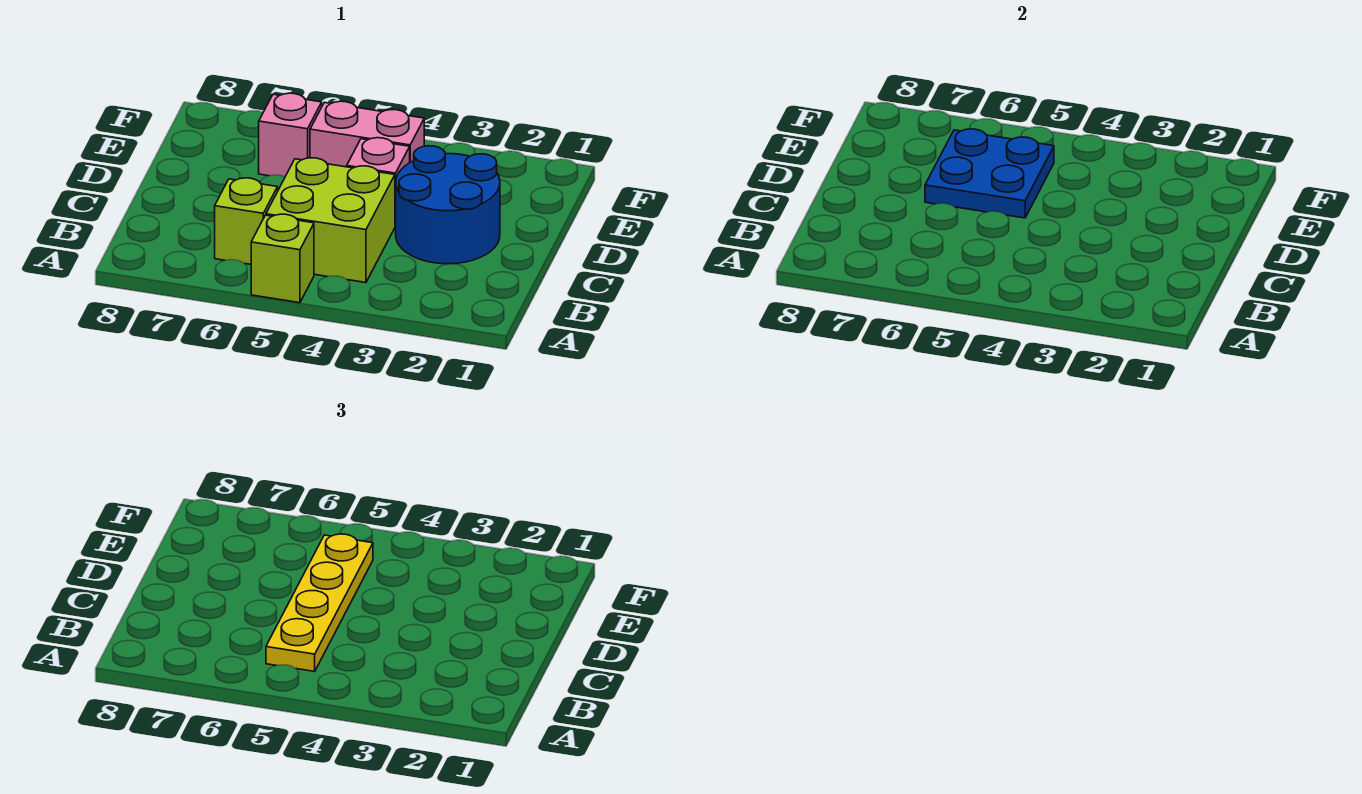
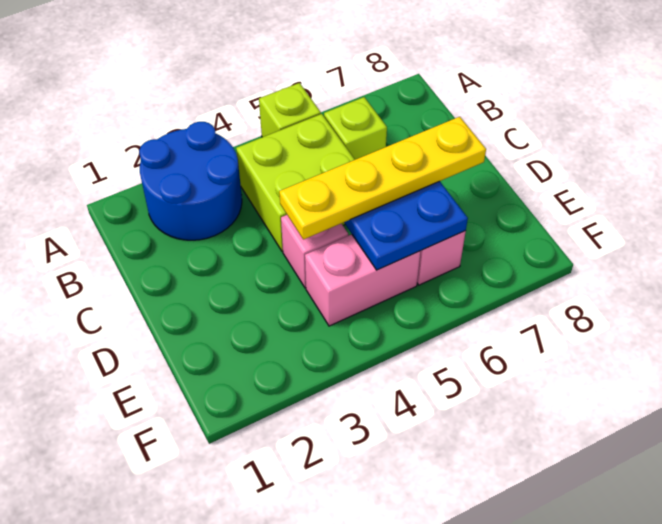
yellow plate B5:E5 level 3 -> yellow plate D4:D7 level 3
blue round brick C2:D3 level 1 -> blue round brick A2:B3 level 1

